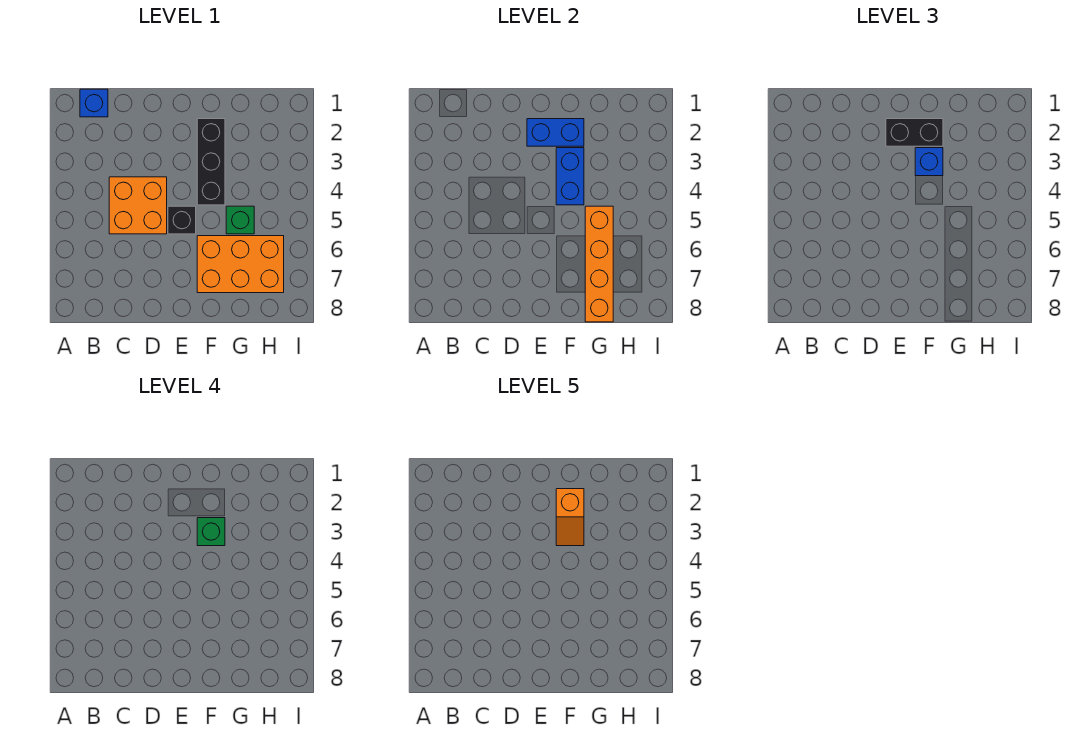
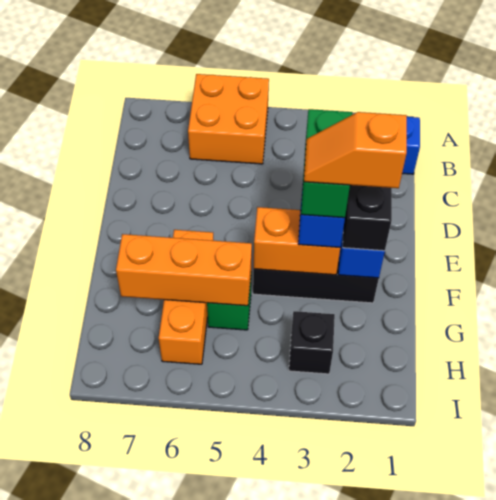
orange brick C4:D5 level 1 -> orange brick A5:B6 level 1
black brick E5 level 1 -> black brick H3 level 1
blue brick F3:F4 level 2 -> orange brick F3:F4 level 2
green brick F3 level 4 -> green brick E3:F3 level 4
orange brick F6:H7 level 1 -> orange brick F6:H6 level 1
orange brick G5:G8 level 2 -> orange brick G5:G7 level 2

